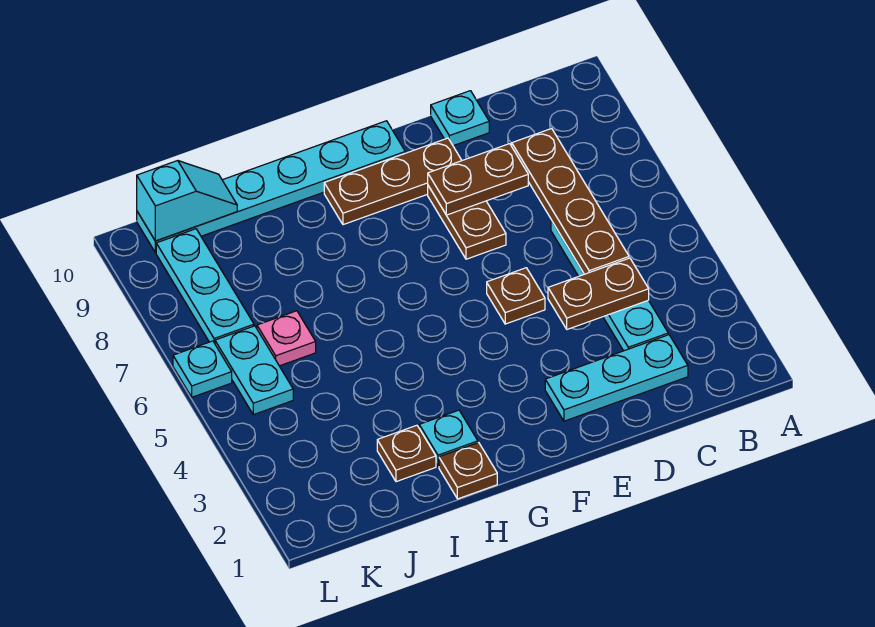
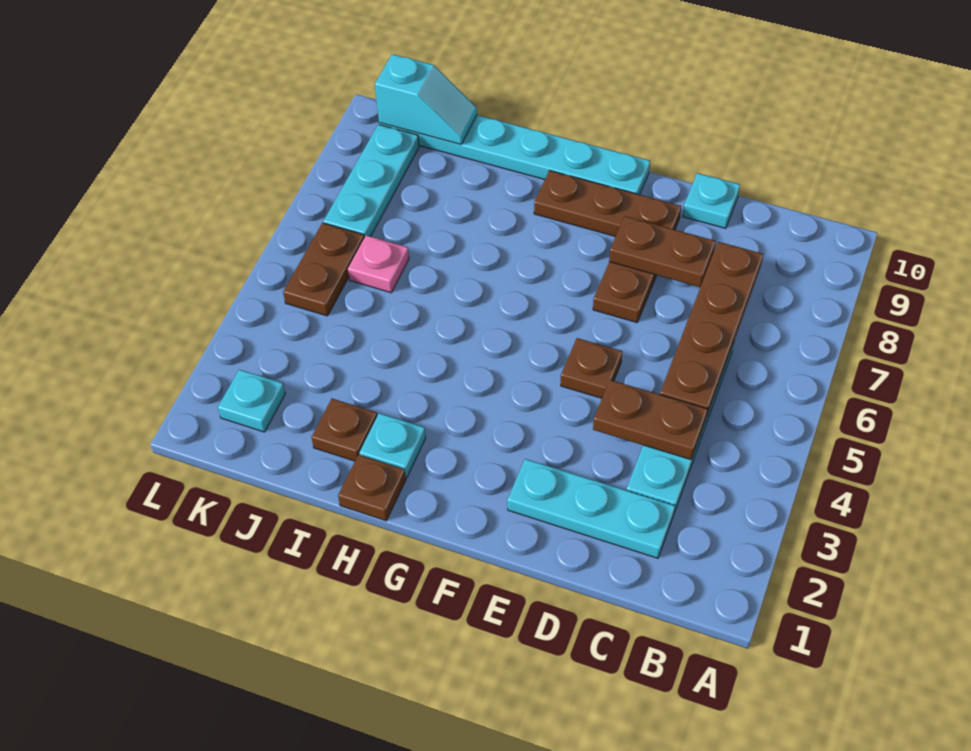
cyan plate K5:K6 level 1 -> brown plate K5:K6 level 1
cyan plate L6 level 1 -> cyan plate K2 level 1

